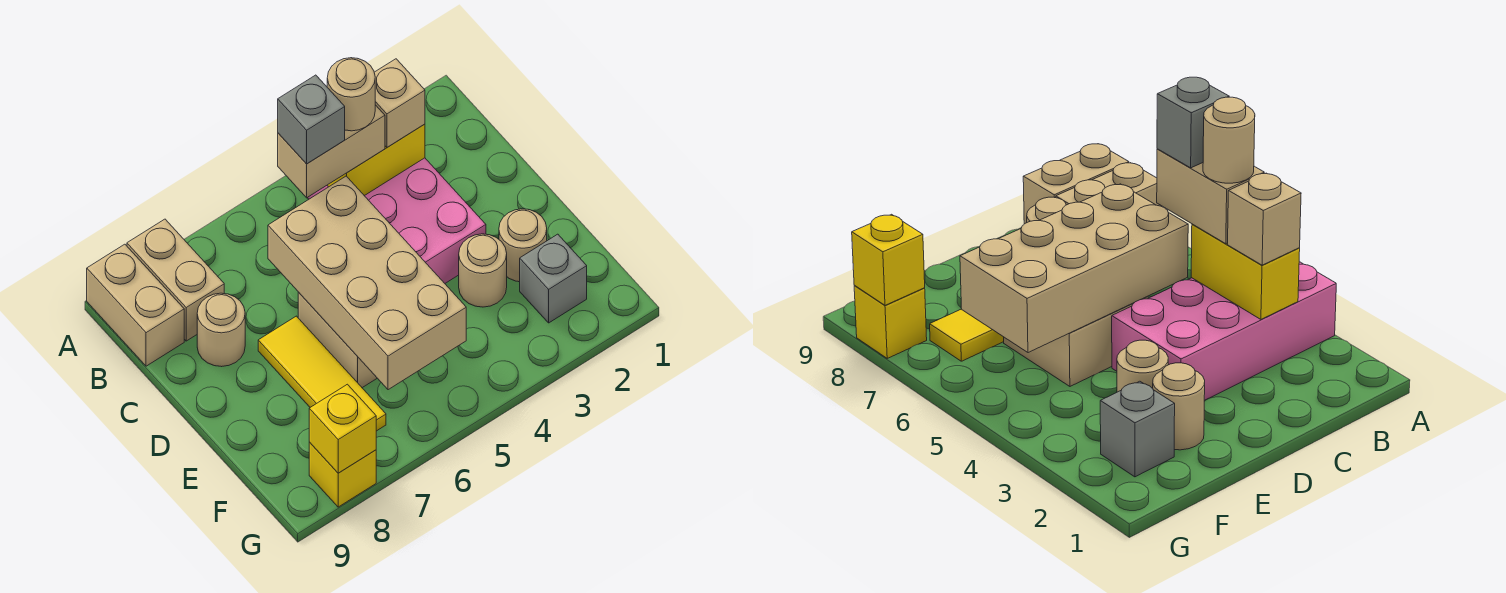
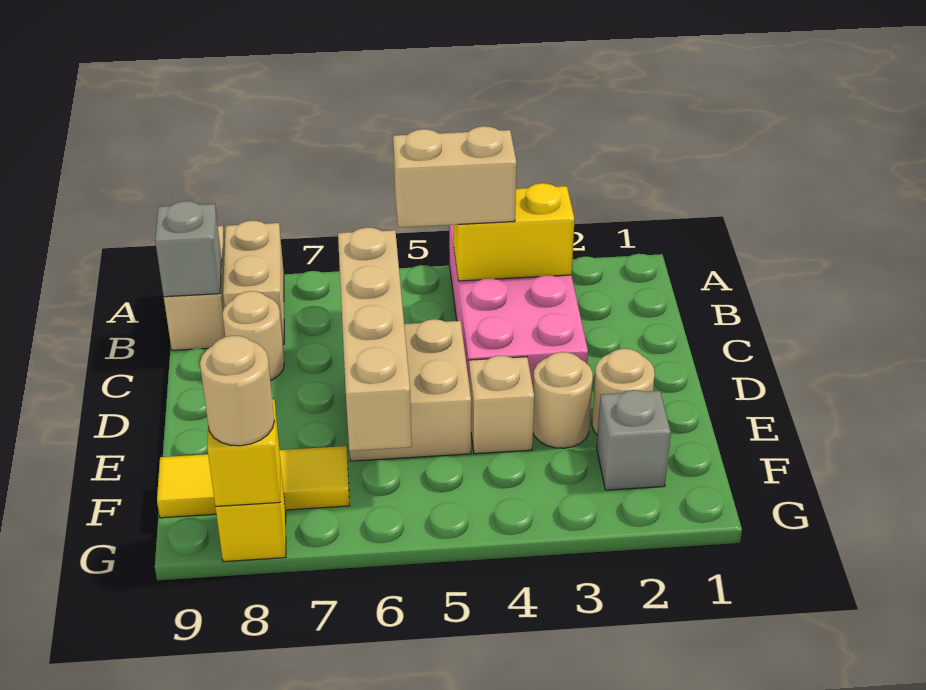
tan brick B3 level 3 -> tan brick E4 level 1
tan round brick B4 level 4 -> tan round brick G8 level 3
grey brick B5 level 4 -> grey brick B9 level 2
tan brick C5:F6 level 2 -> tan brick C6:F6 level 2
yellow tile D7:F7 level 1 -> yellow tile F7:F9 level 1

